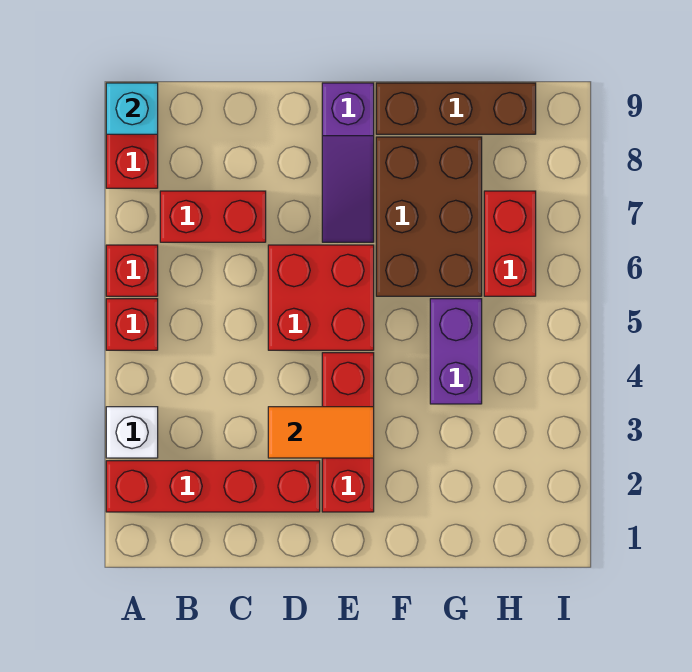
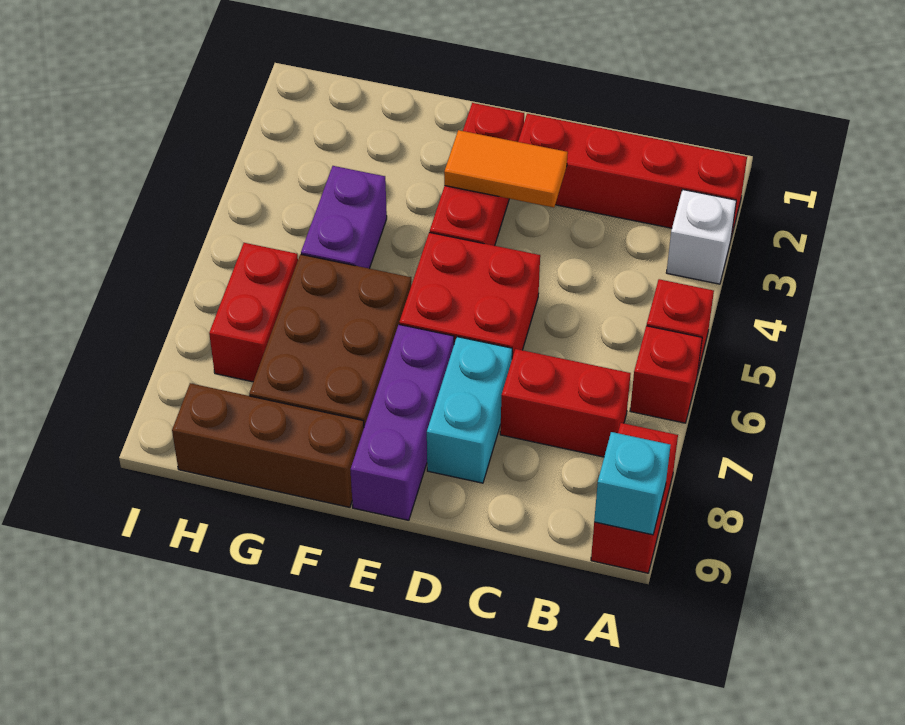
none -> cyan brick D7:D8 level 1
purple slope E7:E9 level 1 top 9 -> purple brick E7:E9 level 1

